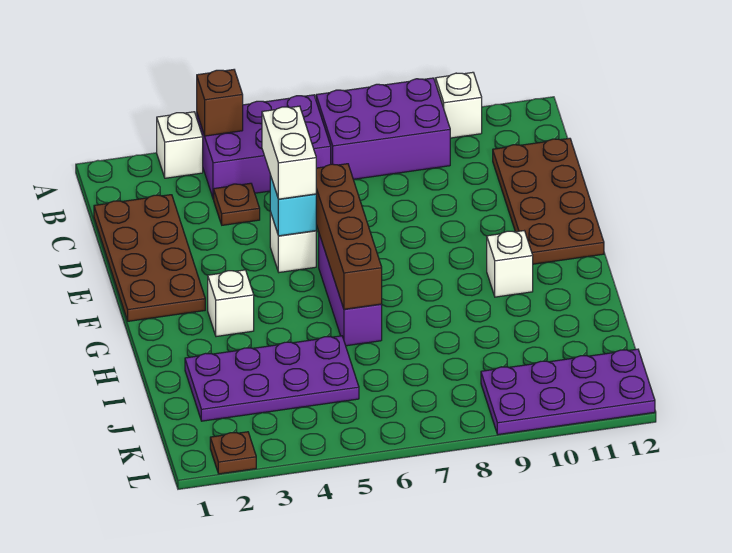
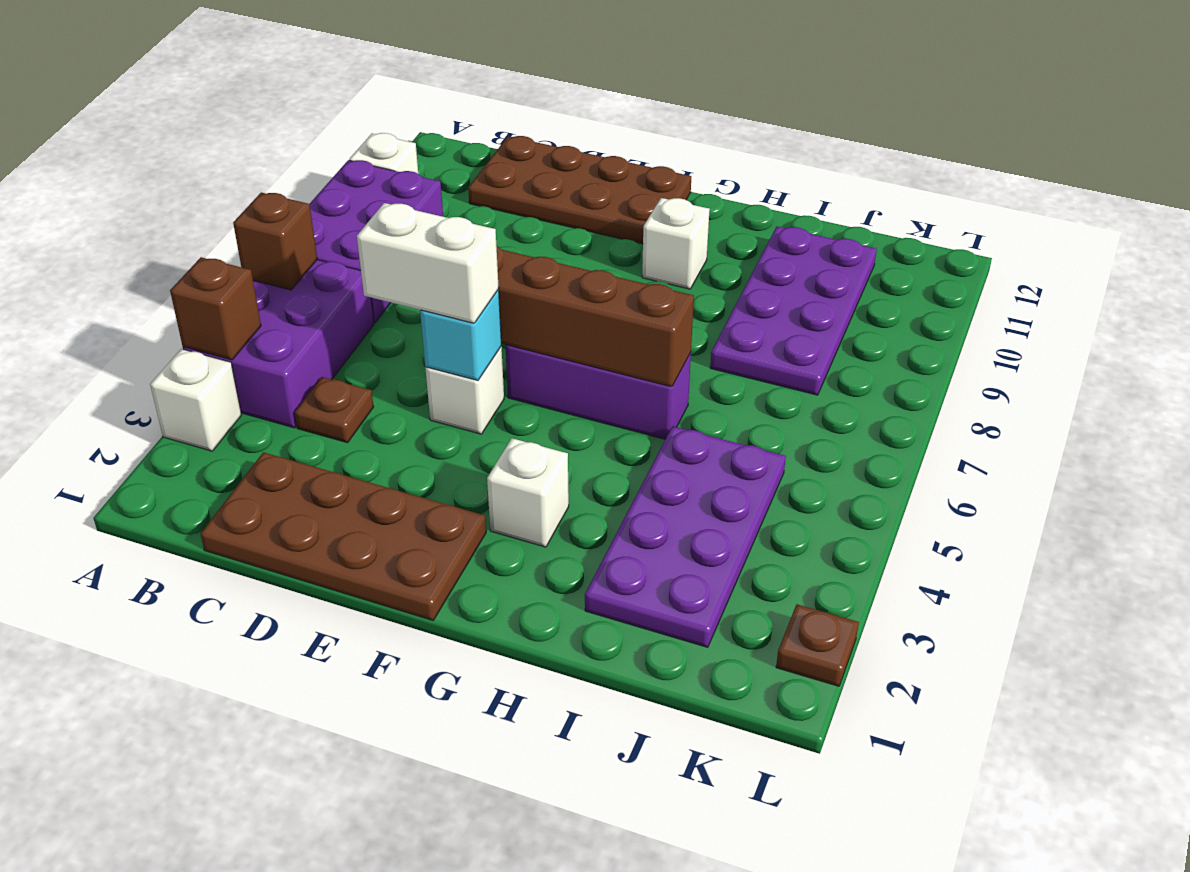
none -> brown brick A6 level 2
purple plate K9:L12 level 1 -> purple plate I8:J11 level 1

